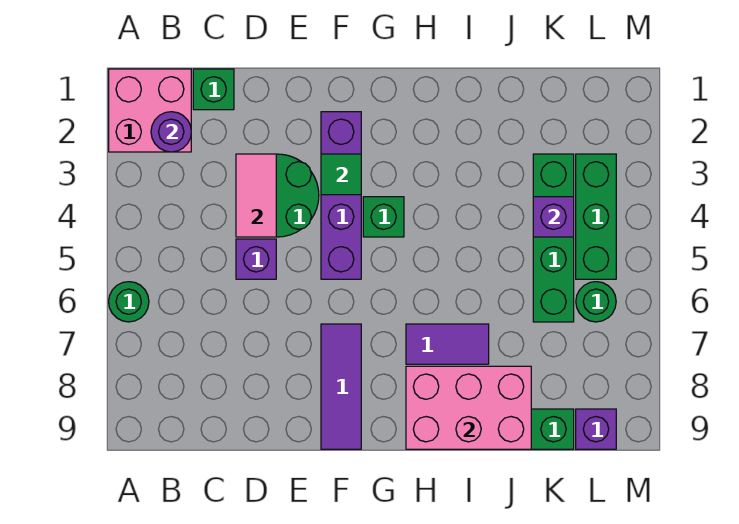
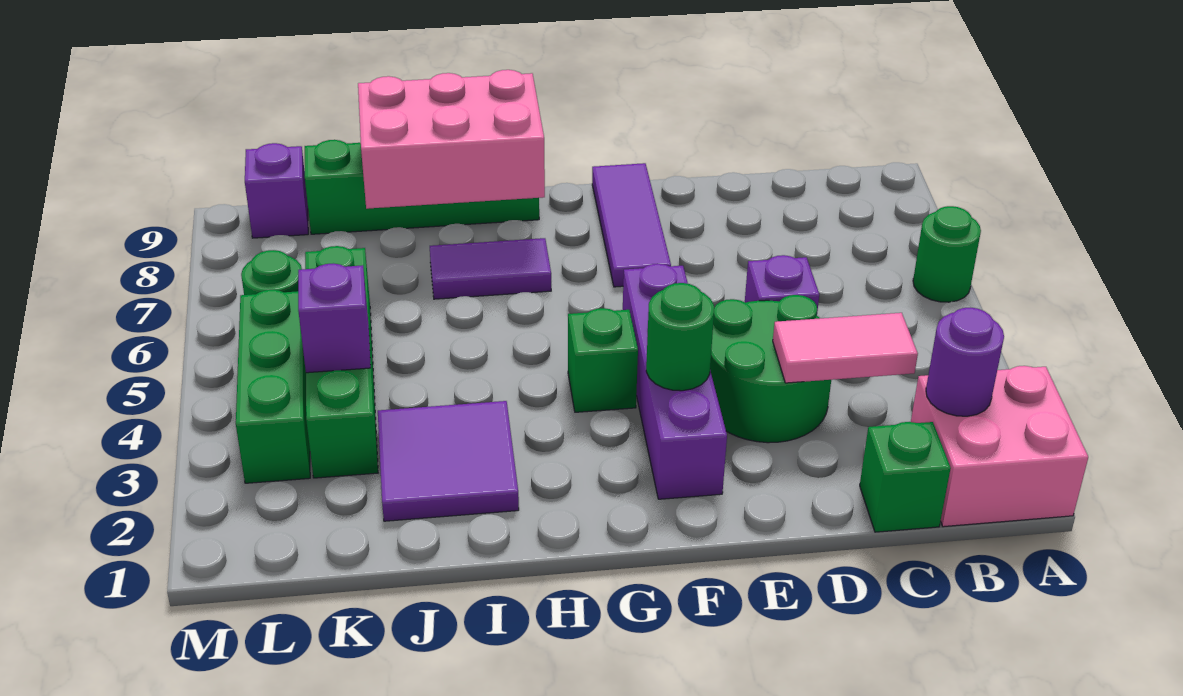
pink tile D3:D4 level 2 -> pink tile C3:D3 level 2
green tile F3 level 2 -> green round brick F3 level 2
none -> purple tile I2:J3 level 1

